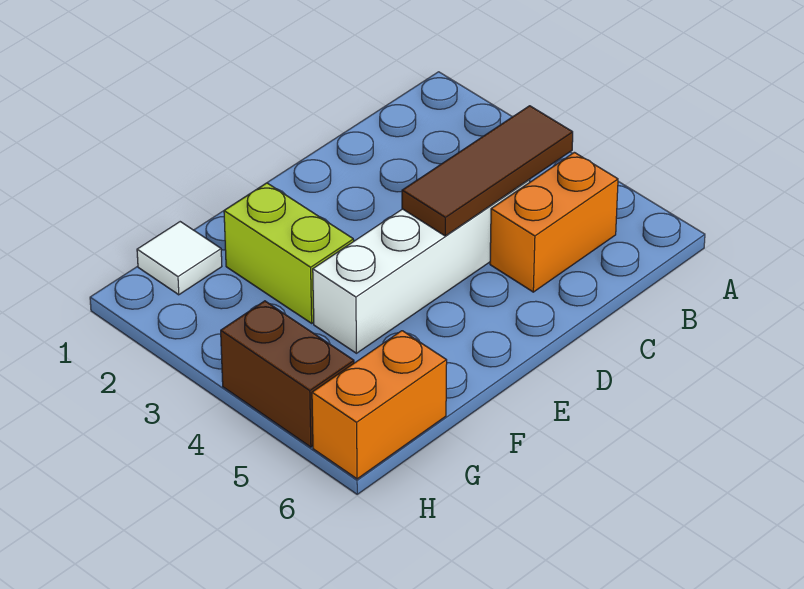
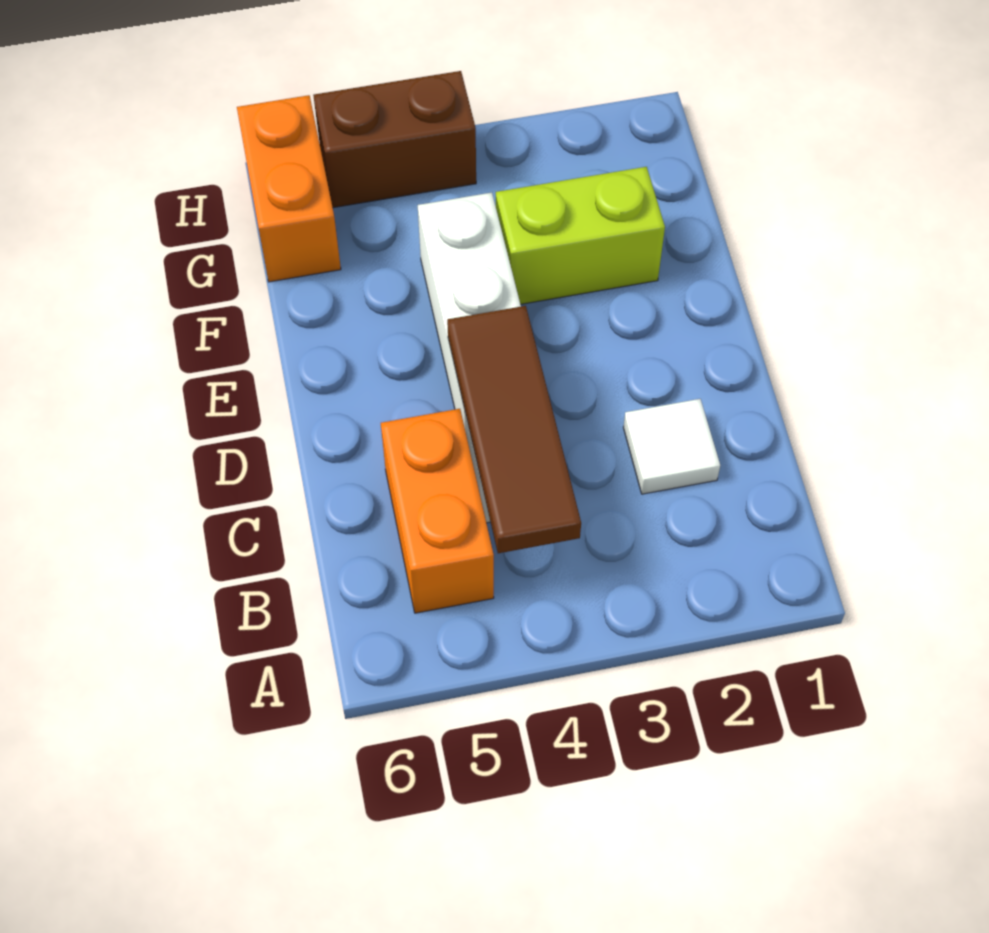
white tile G1 level 1 -> white tile C2 level 1

